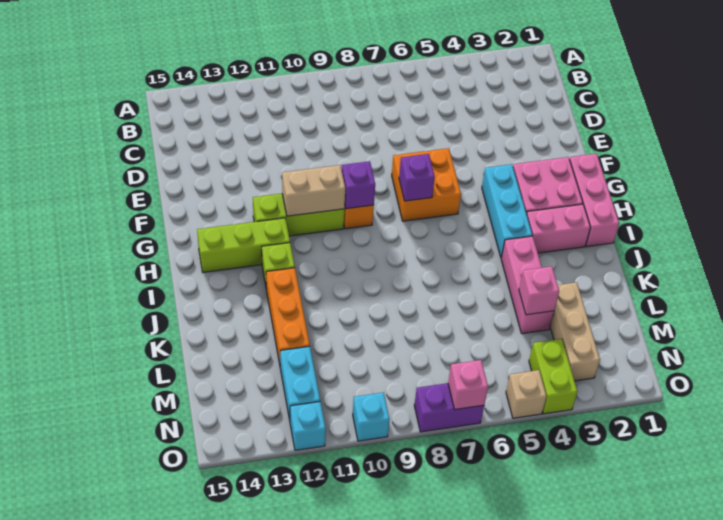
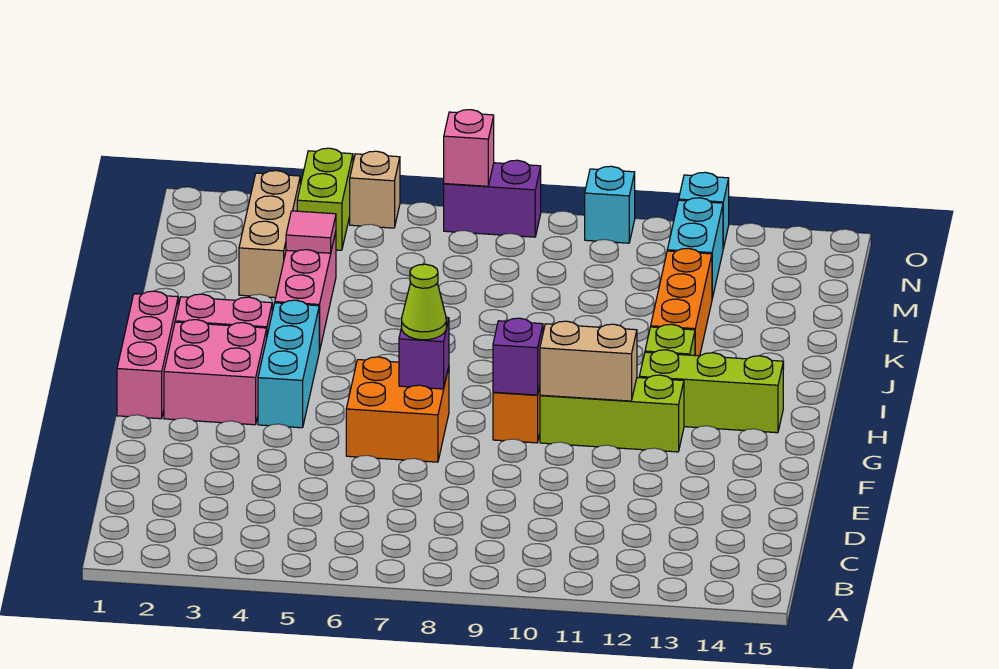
none -> lime cone G7 level 3
pink brick L4 level 2 -> pink tile L4 level 2

